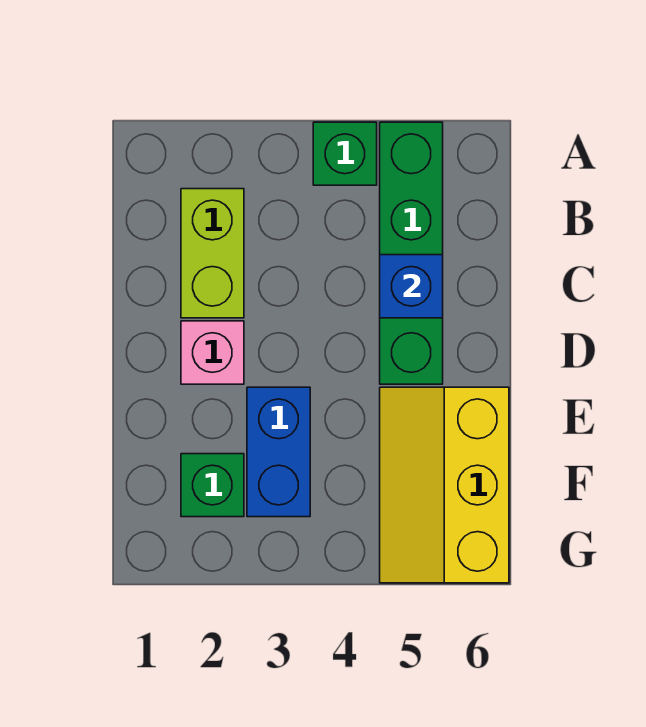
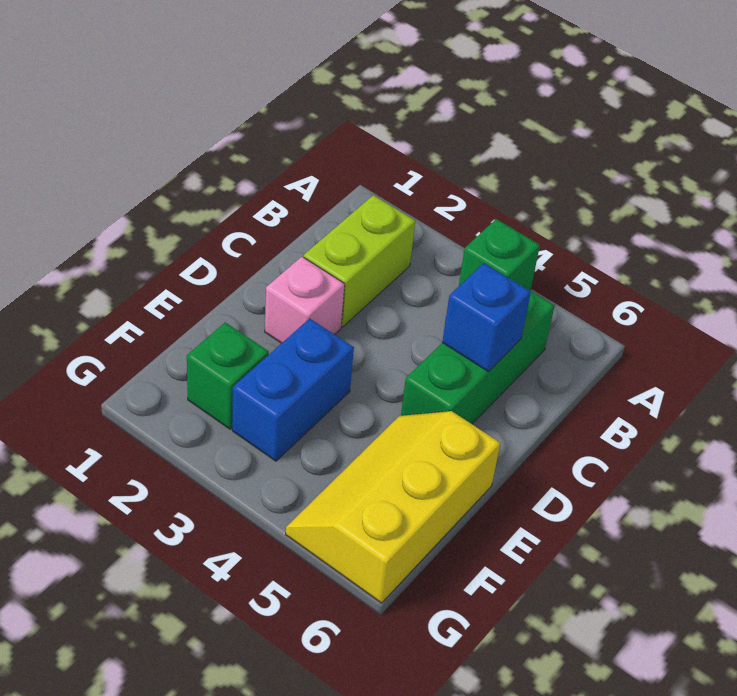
green brick A5:D5 level 1 -> green brick B5:D5 level 1

